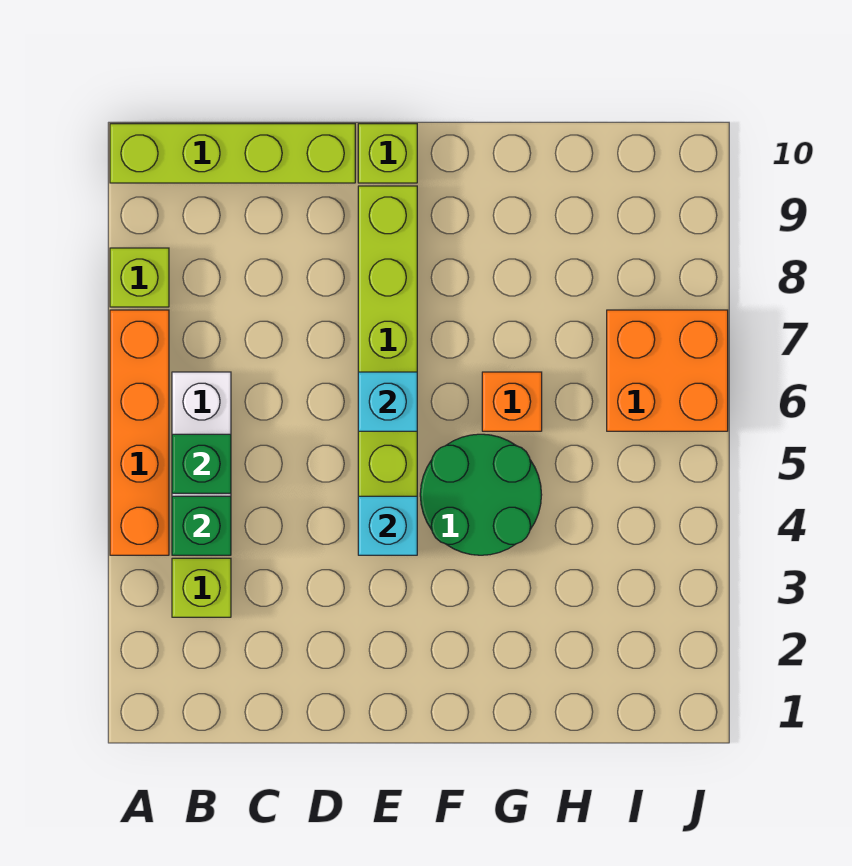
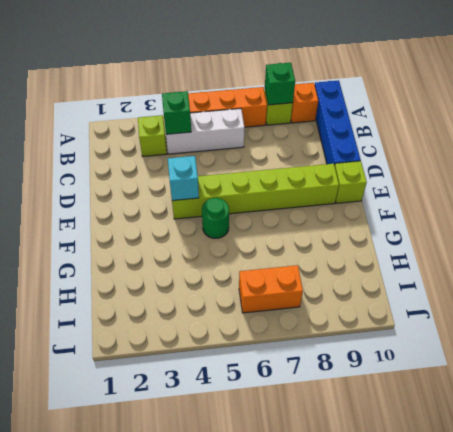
lime brick A10:D10 level 1 -> blue brick A10:D10 level 1
green brick B5 level 2 -> green brick A8 level 2
cyan brick E6 level 2 -> none
green round brick F4:G5 level 1 -> green round brick F5 level 1
orange brick G6 level 1 -> orange brick A9 level 1
orange brick I6:J7 level 1 -> orange brick I6:I7 level 1

